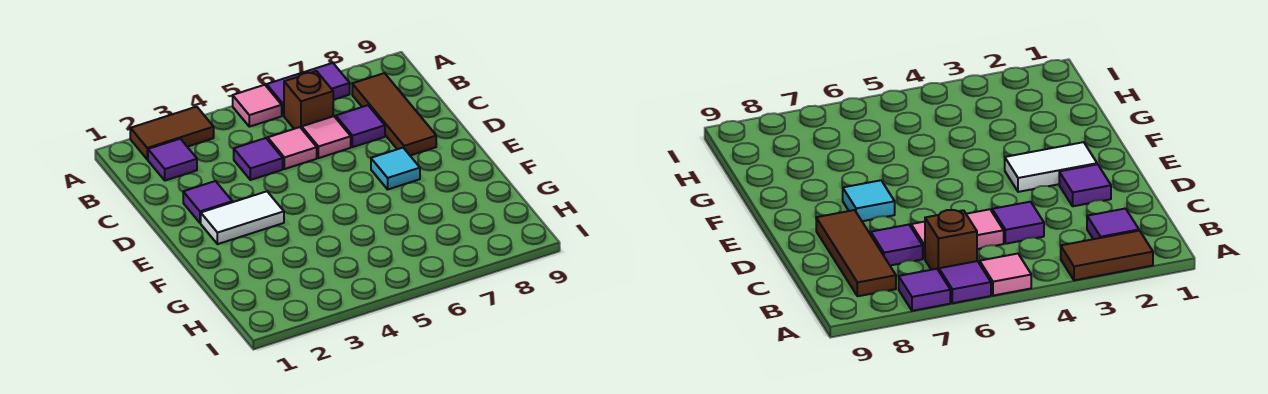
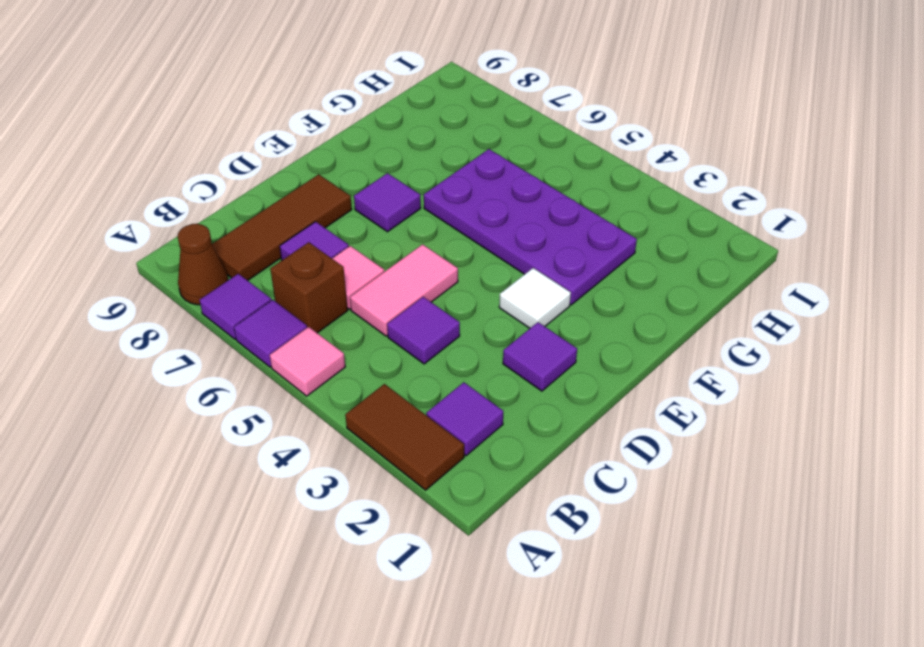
none -> brown cone A8 level 1
pink tile C5 level 1 -> pink tile C5:D5 level 1
white tile E2:E3 level 1 -> white tile E3 level 1
cyan tile E7 level 1 -> purple tile E7 level 1
none -> purple plate F3:G6 level 1

